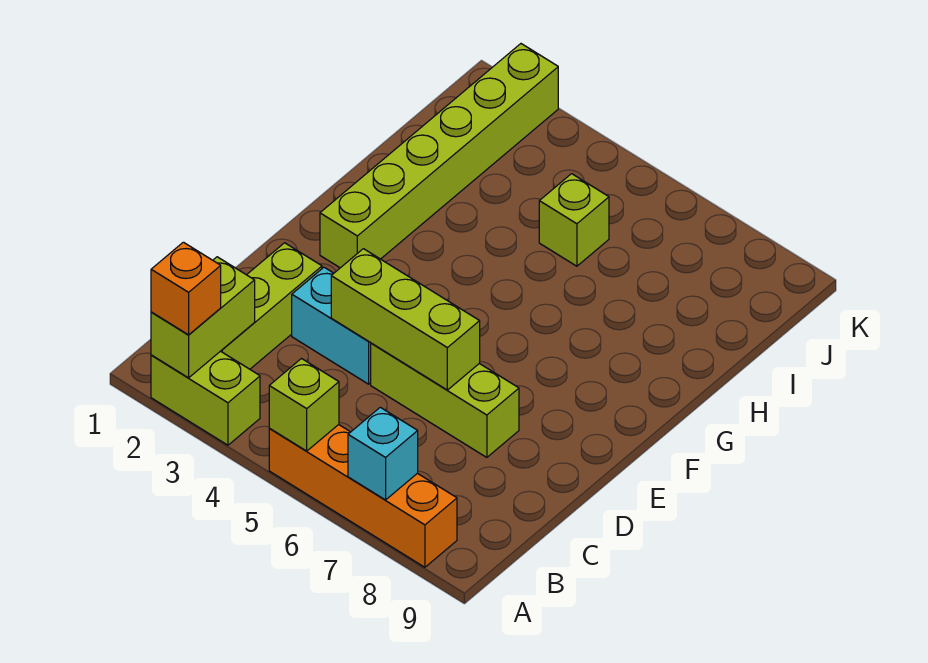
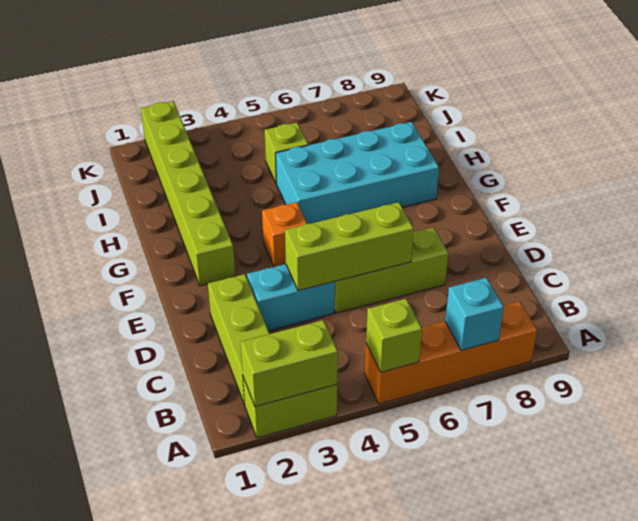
lime brick A2:B2 level 2 -> lime brick A2:A3 level 2
orange brick A2 level 3 -> orange brick F4 level 1
none -> cyan brick G5:H8 level 1

